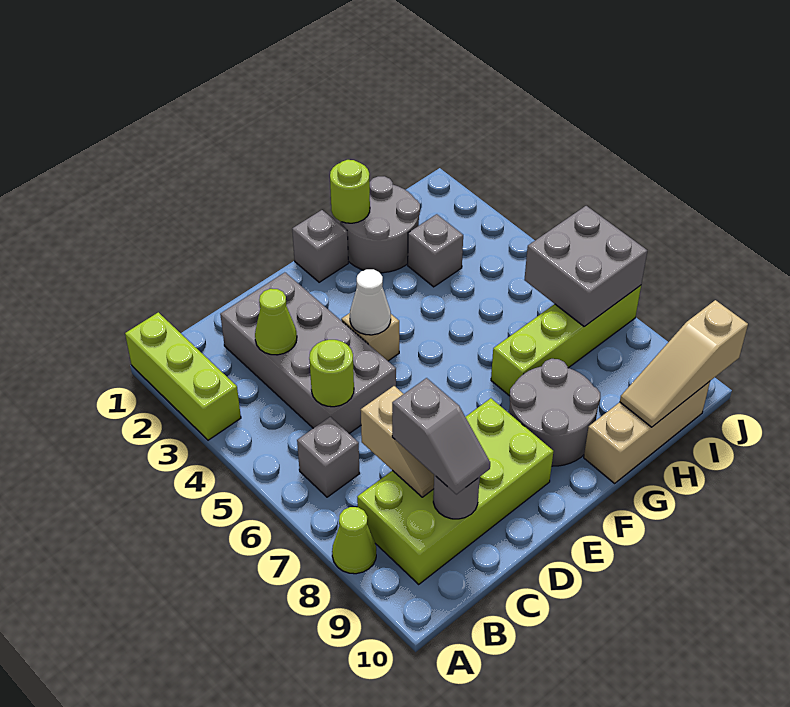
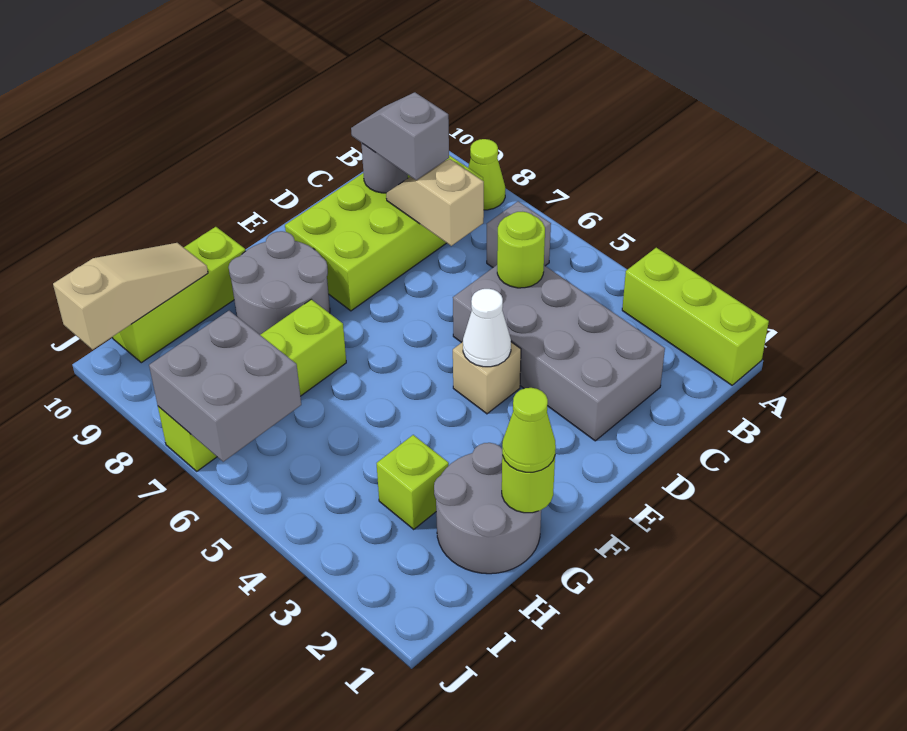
lime cone C3 level 2 -> lime cone G1 level 3
grey brick F1 level 1 -> none
tan brick G10:I10 level 1 -> lime brick G10:I10 level 1
grey brick H3 level 1 -> lime brick H3 level 1

